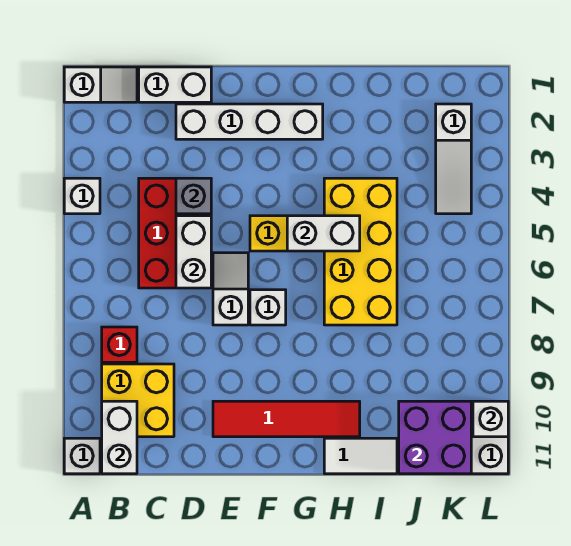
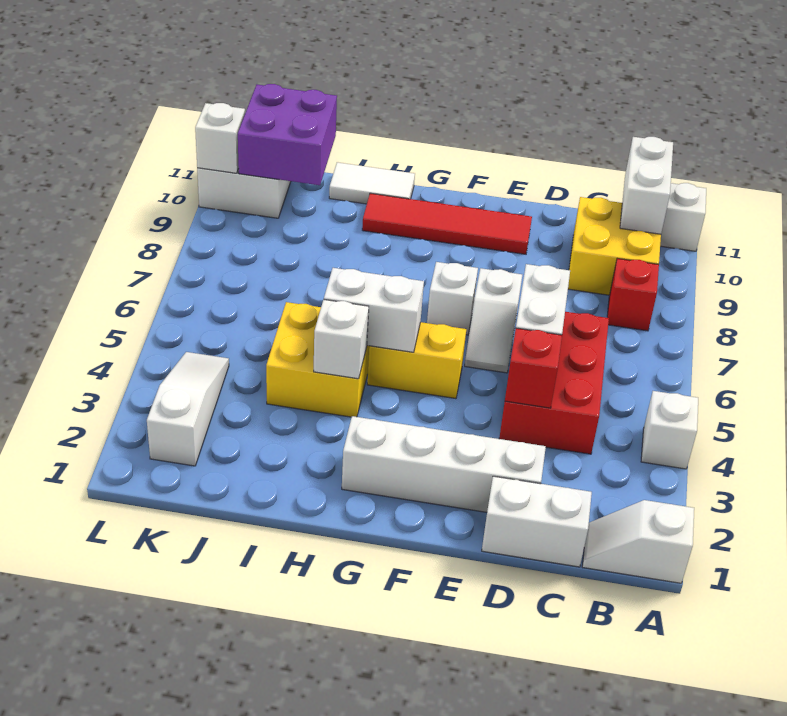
grey brick D4 level 2 -> red brick D4 level 2
yellow brick H4:I7 level 1 -> yellow brick H4:I5 level 1
none -> white brick H4 level 2

